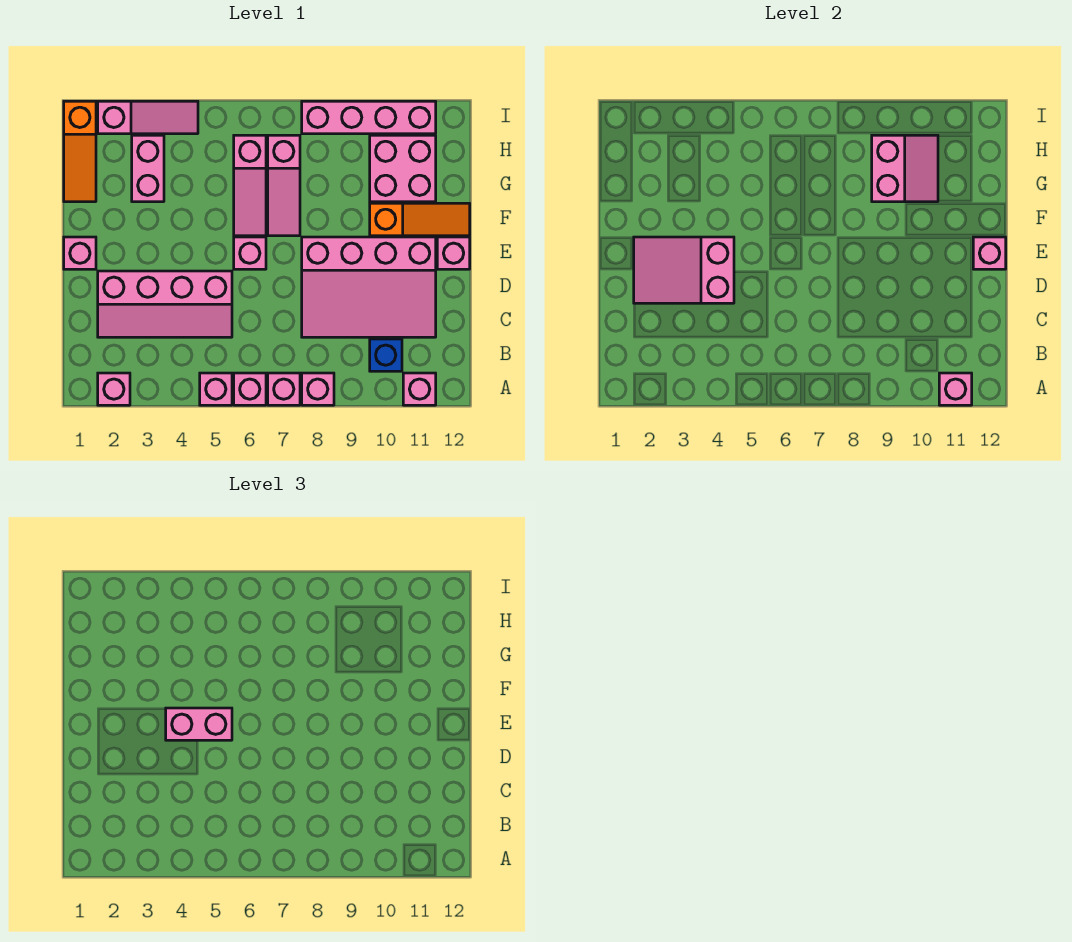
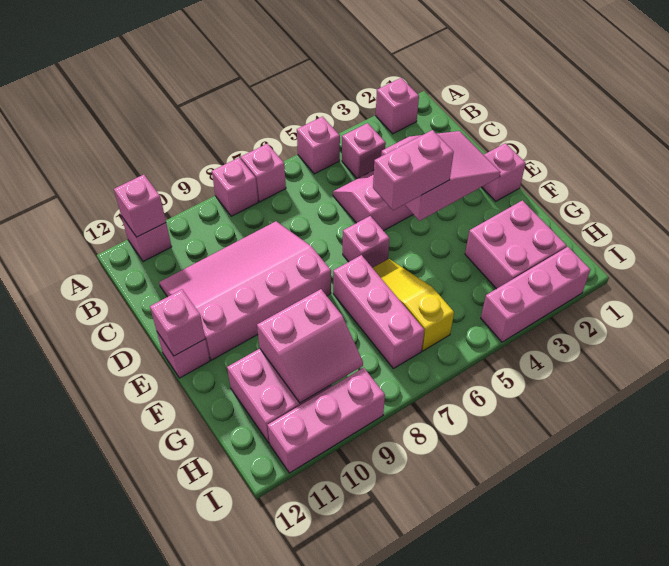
pink brick A6 level 1 -> pink brick B4 level 1
blue brick B10 level 1 -> none
pink slope F6:H6 level 1 top H -> yellow slope F6:H6 level 1 top H
pink slope F7:H7 level 1 top H -> pink brick F7:H7 level 1
orange slope F10:F12 level 1 top 10 -> none
orange slope G1:I1 level 1 top I -> none
pink brick G3:H3 level 1 -> pink brick G2:H3 level 1
pink slope G9:H10 level 2 top 9 -> pink slope G9:H10 level 2 top G
pink slope I2:I4 level 1 top 2 -> pink brick I2:I4 level 1
pink brick I8:I11 level 1 -> pink brick I9:I11 level 1

